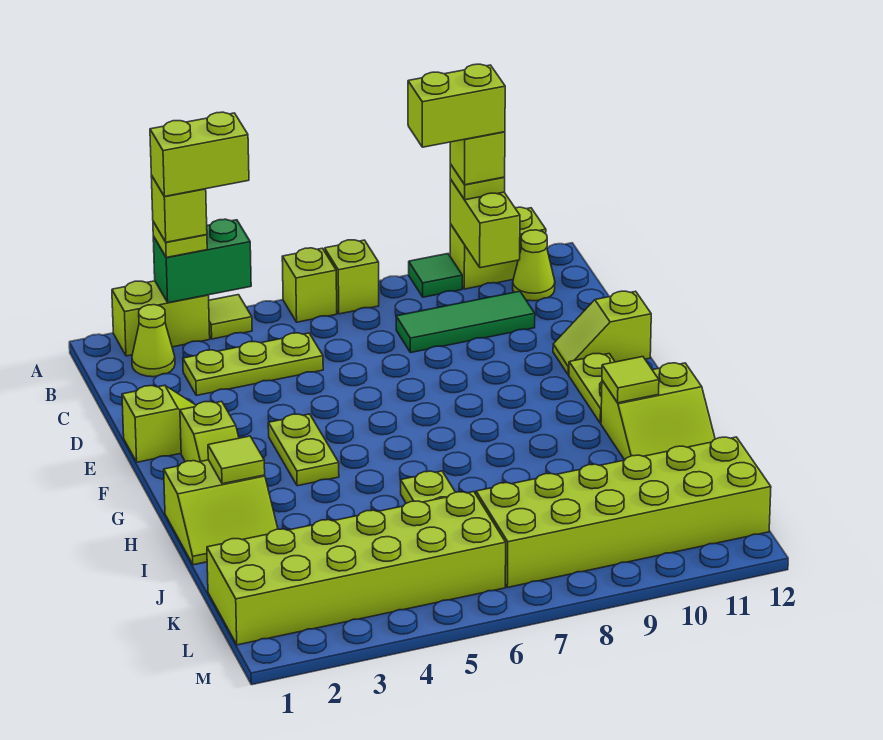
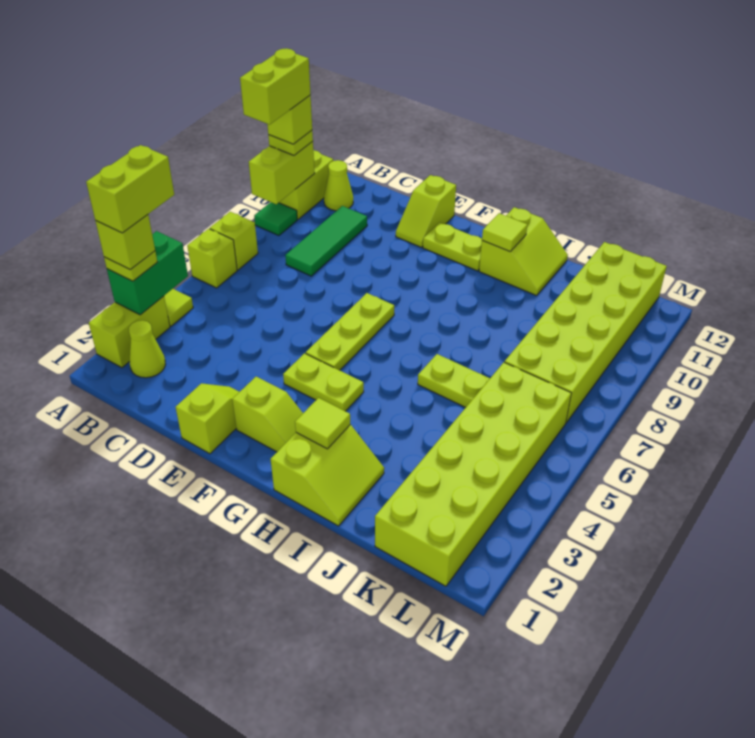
lime brick A10:B10 level 2 -> lime brick A9:A10 level 2
lime plate C3:C5 level 1 -> lime plate F5:F7 level 1

